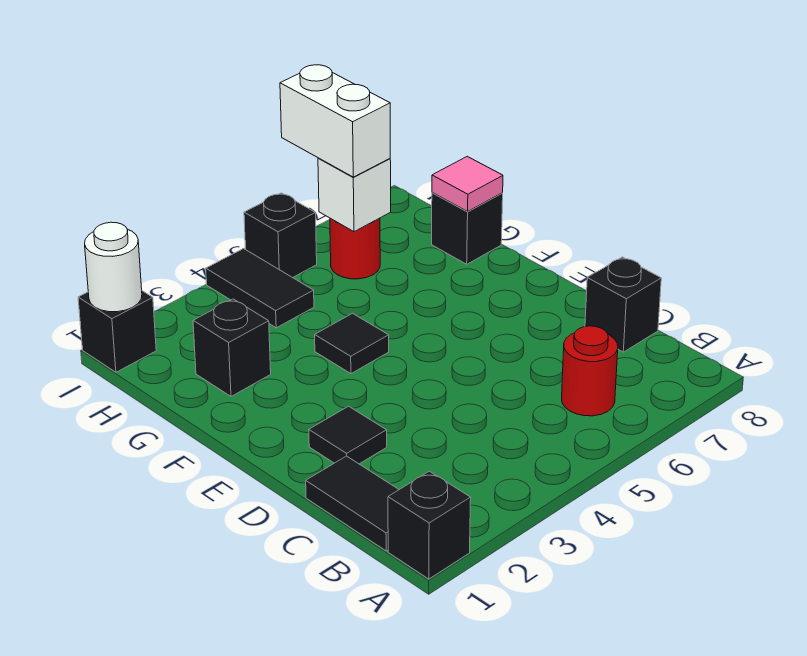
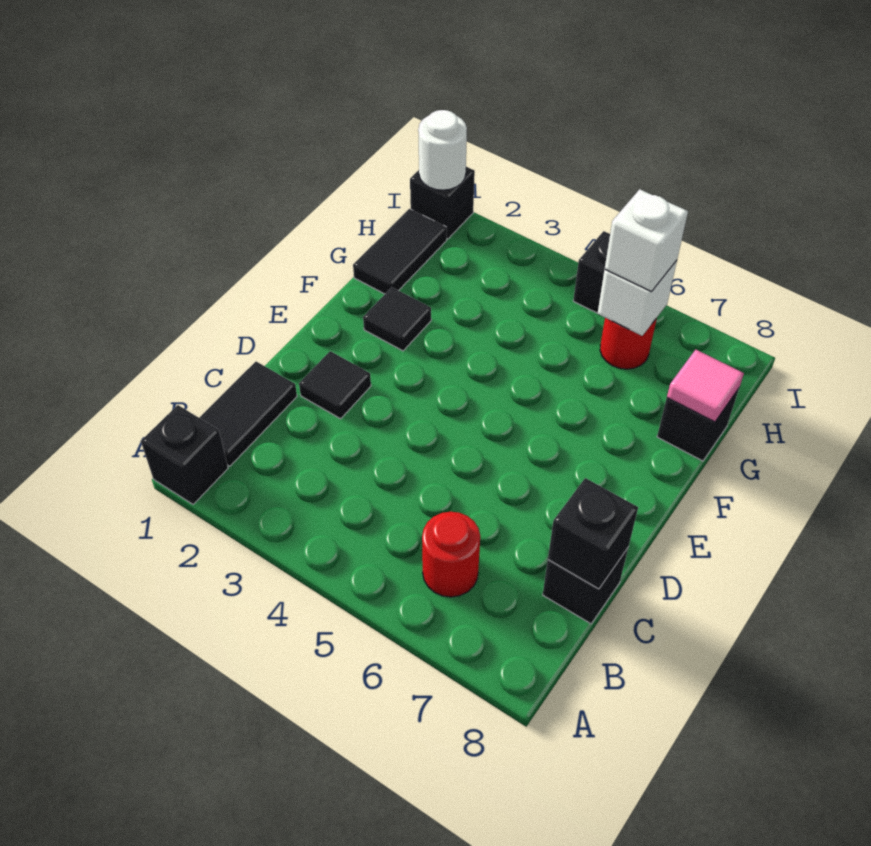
black tile F4 level 1 -> black tile F2 level 1
black brick G2 level 1 -> black brick C8 level 2
black tile H4:I4 level 1 -> black tile G1:H1 level 1
white brick H6:I6 level 3 -> white brick H6 level 3

